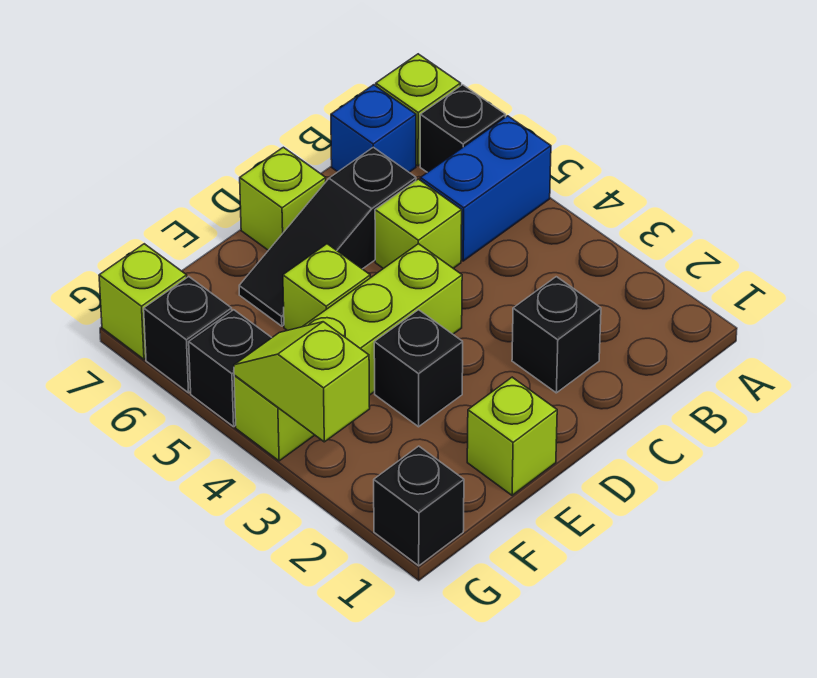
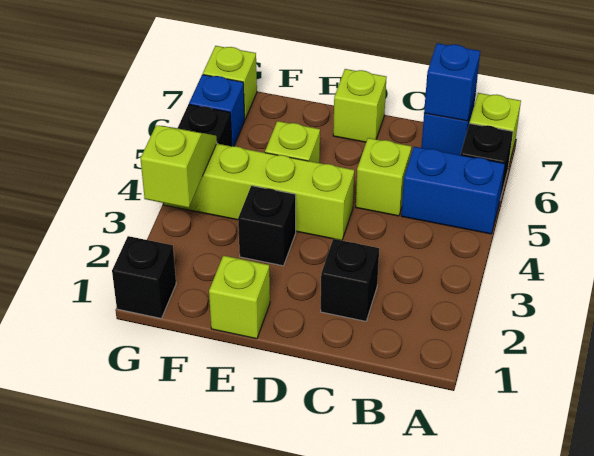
none -> blue brick B7 level 2
black slope C6:E6 level 1 top C -> none
black brick G6 level 1 -> blue brick G6 level 1

